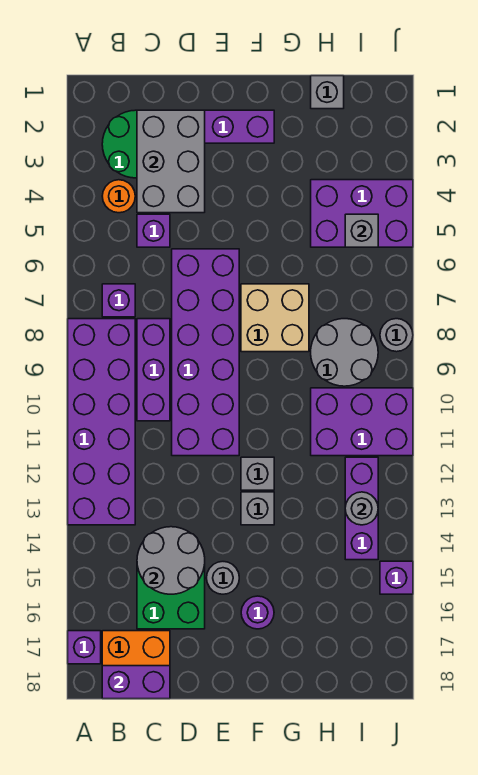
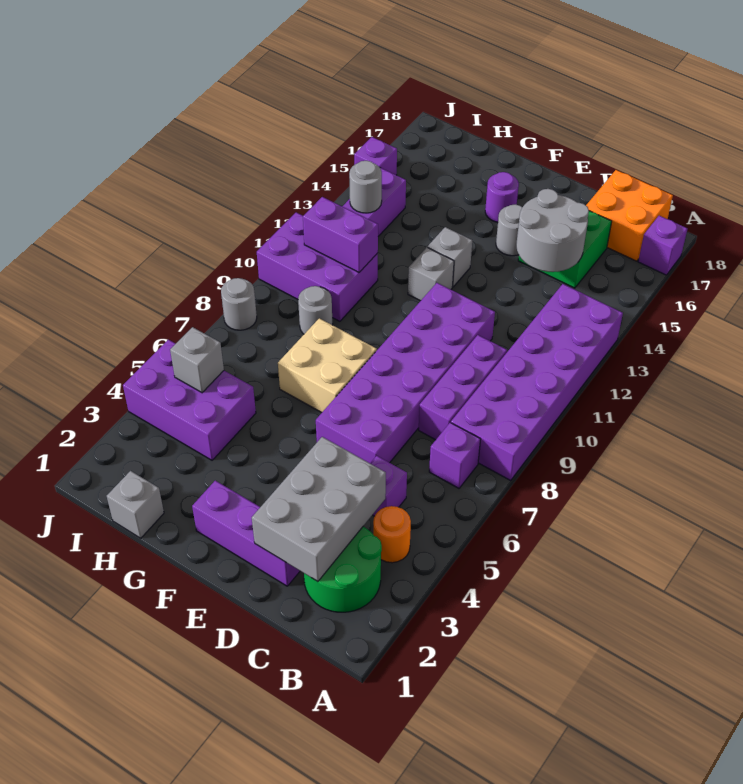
purple brick B18:C18 level 2 -> purple brick H11:I11 level 2
grey round brick H8:I9 level 1 -> grey round brick H9 level 1

